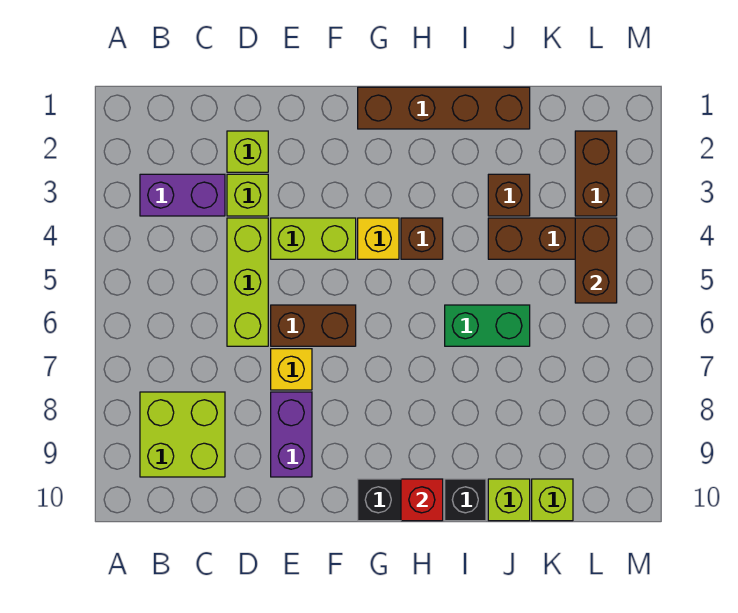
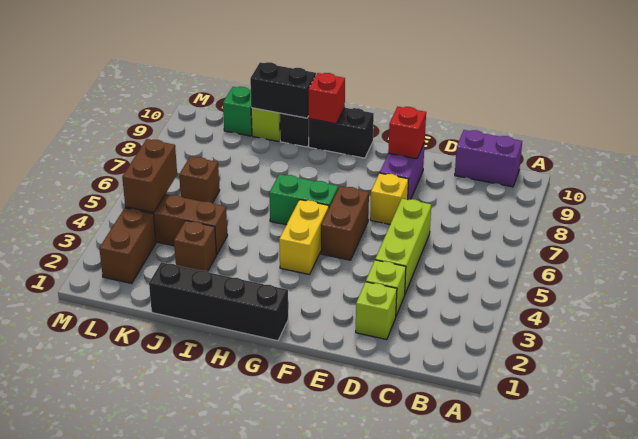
purple brick B3:C3 level 1 -> purple brick B10:C10 level 1
lime brick B8:C9 level 1 -> none
lime brick E4:F4 level 1 -> none
brown brick E6:F6 level 1 -> brown brick F5:F6 level 1
none -> red brick E9 level 2
brown brick G1:J1 level 1 -> black brick G1:J1 level 1
yellow brick G4 level 1 -> yellow brick G4:G5 level 1
brown brick H4 level 1 -> brown brick K6 level 1
green brick I6:J6 level 1 -> green brick G6:H6 level 1
none -> black brick I10:J10 level 2
lime brick K10 level 1 -> green brick K10 level 1

